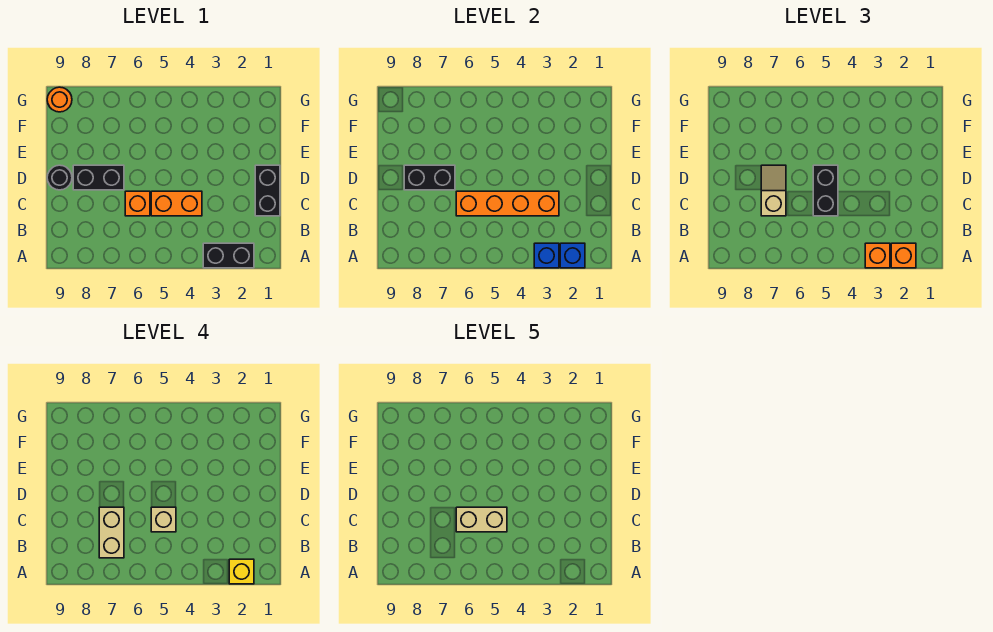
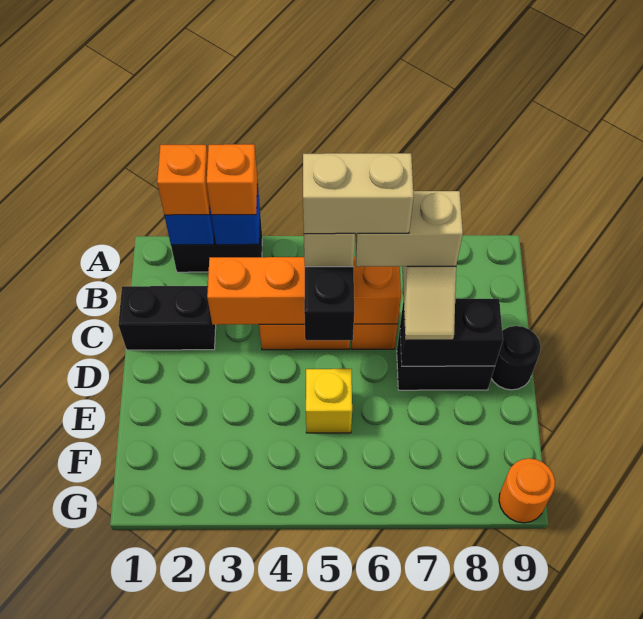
yellow brick A2 level 4 -> yellow brick E5 level 1
tan brick B7:C7 level 4 -> tan brick C6:C7 level 4
black brick C1:D1 level 1 -> black brick C1:C2 level 1

